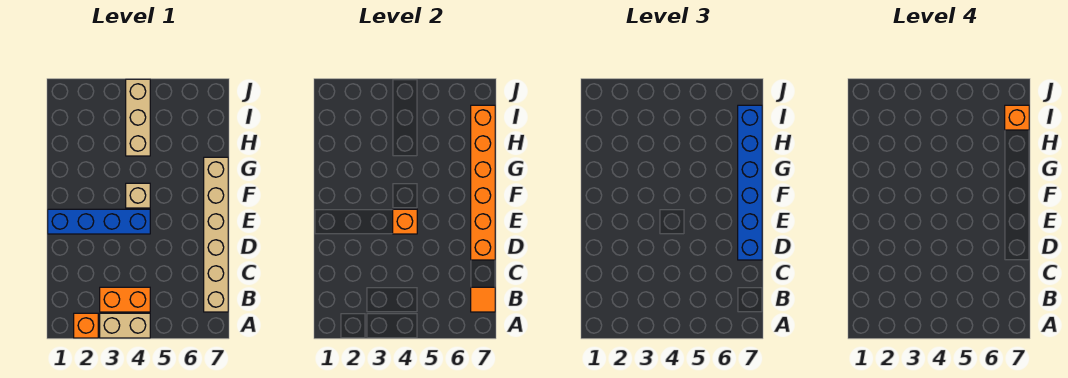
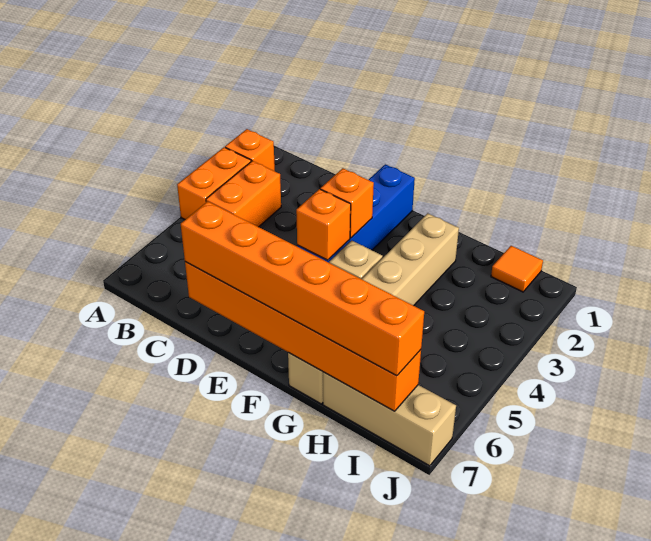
tan brick A3:A4 level 1 -> orange brick A3:A4 level 1
tan brick B7:G7 level 1 -> tan brick G2:G7 level 1
orange tile B7 level 2 -> orange tile I1 level 1
blue brick D7:I7 level 3 -> orange brick D7:I7 level 3
tan brick H4:J4 level 1 -> tan brick H7:J7 level 1
orange brick I7 level 4 -> orange brick E3 level 2

